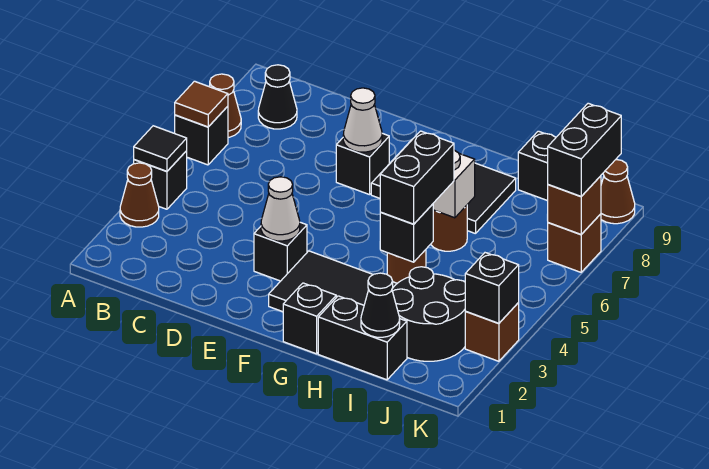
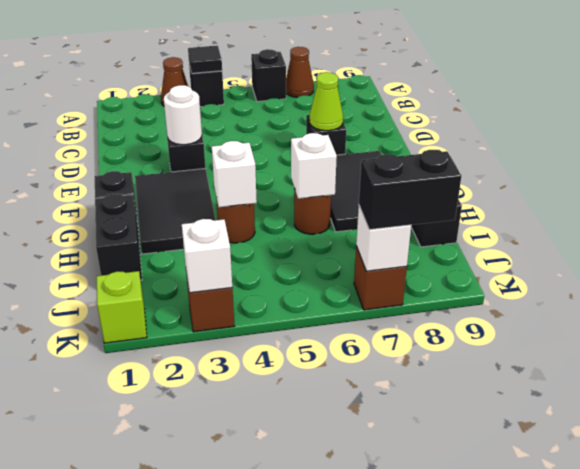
brown tile A6 level 2 -> none
black cone B8 level 1 -> none
white cone E3 level 2 -> white round brick E3 level 2
white cone E7 level 2 -> lime cone E7 level 2
black brick H4 level 2 -> white brick H4 level 2
black brick H4:H5 level 3 -> none
black cone I1 level 2 -> none
black round brick I2:J3 level 1 -> none
none -> lime brick K1 level 1
black brick K3 level 2 -> white brick K3 level 2
brown brick K7 level 2 -> white brick K7 level 2
brown cone K9 level 1 -> none

